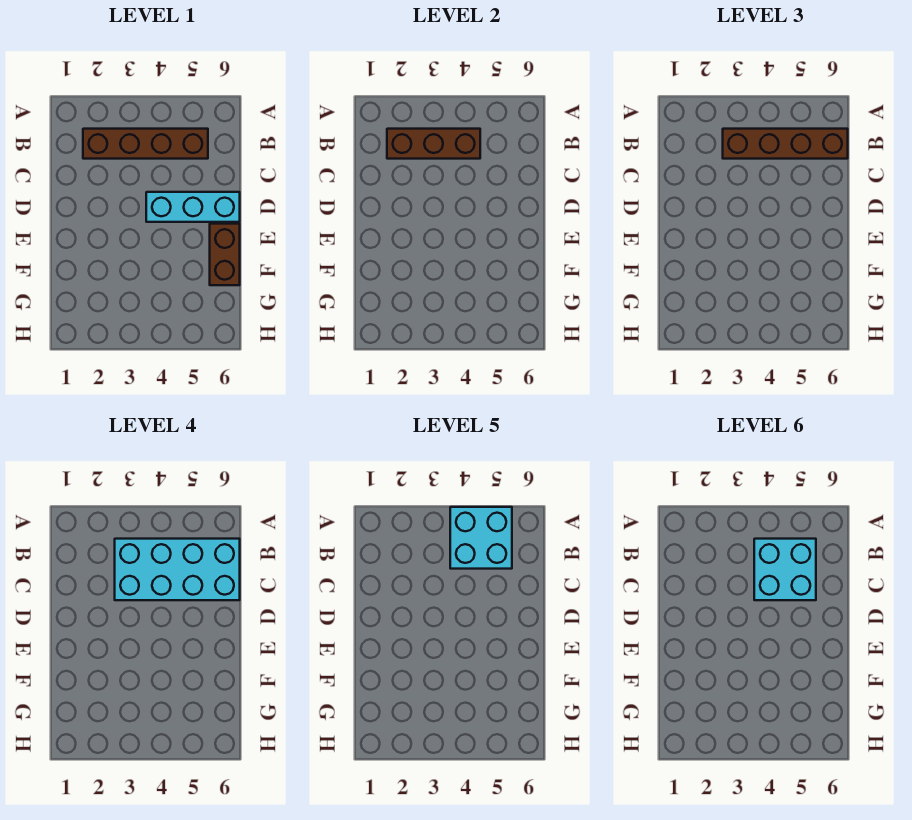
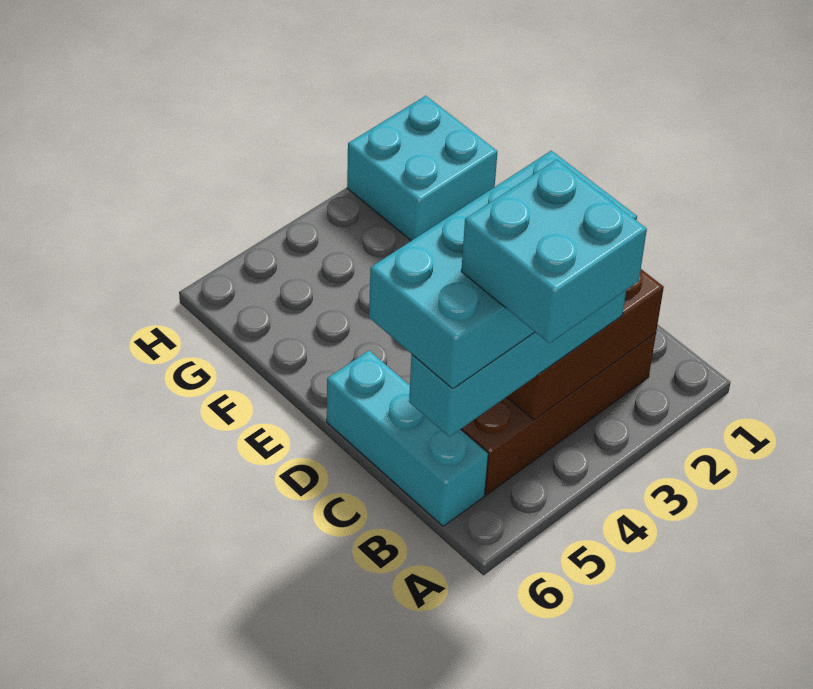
brown brick B3:B6 level 3 -> cyan brick B3:B6 level 3
cyan brick B4:C5 level 6 -> cyan brick G1:H2 level 1
cyan brick D4:D6 level 1 -> cyan brick B6:D6 level 1
brown brick E6:F6 level 1 -> none

